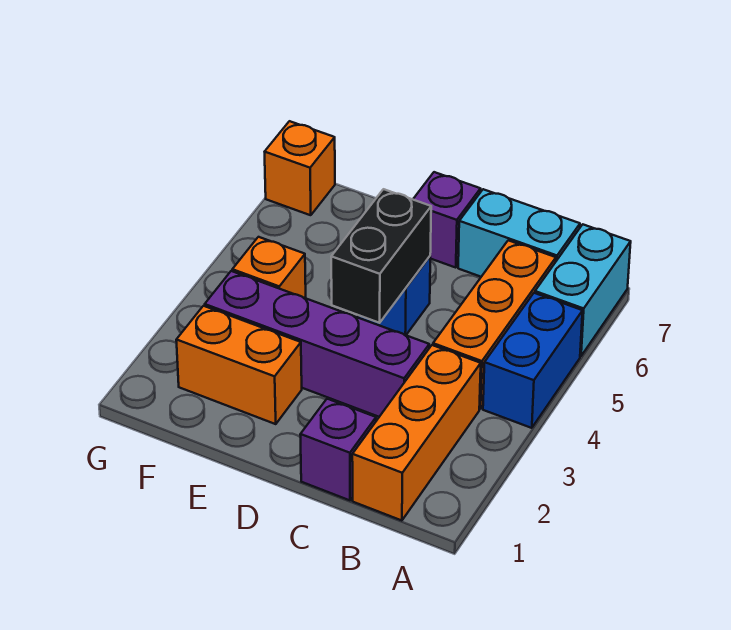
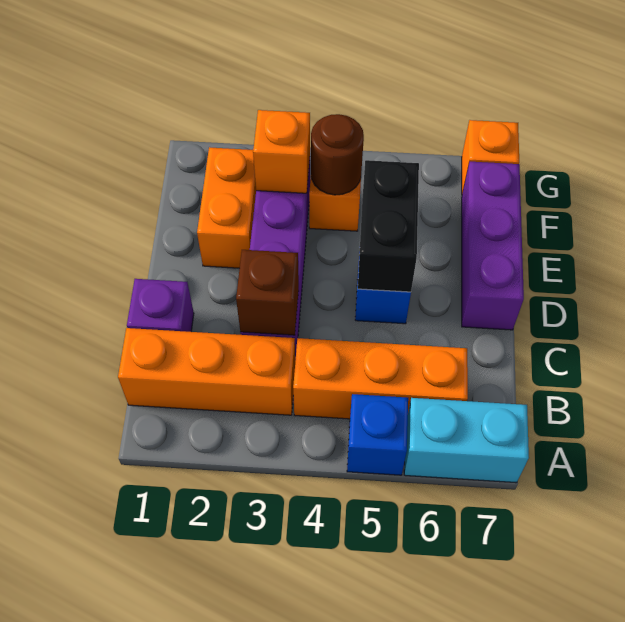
blue brick A4:A5 level 1 -> blue brick A5 level 1
cyan brick B7:C7 level 1 -> none
none -> brown brick C3 level 2
black brick D4:D5 level 2 -> black brick D5:E5 level 2
purple brick D7 level 1 -> purple brick D7:F7 level 1
none -> orange brick F3 level 2
none -> brown round brick F4 level 2

